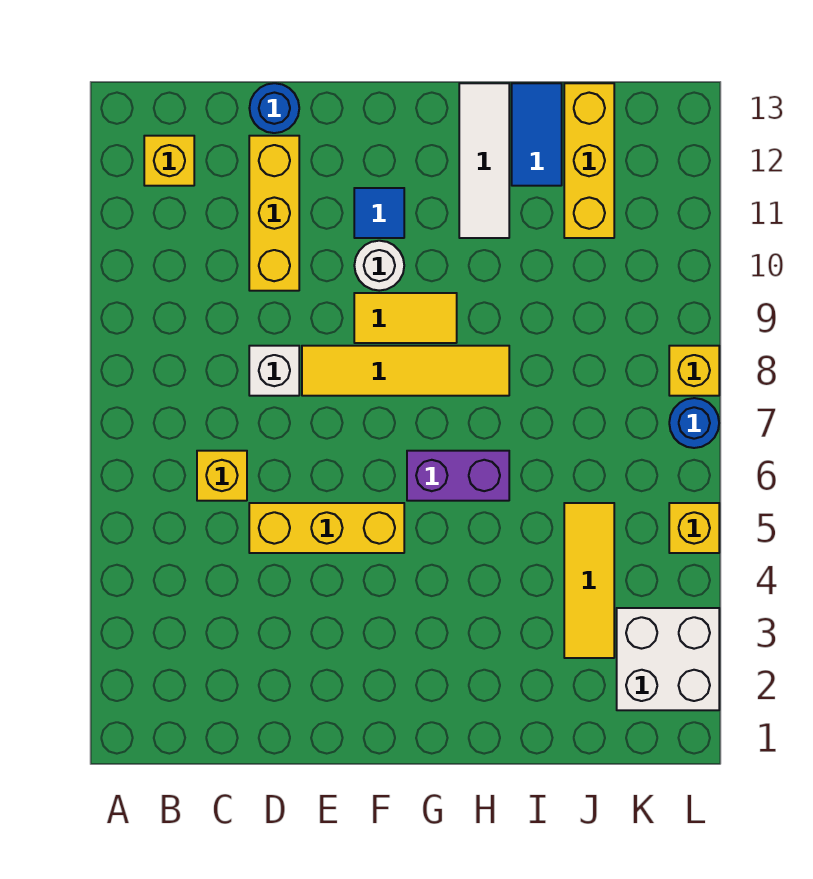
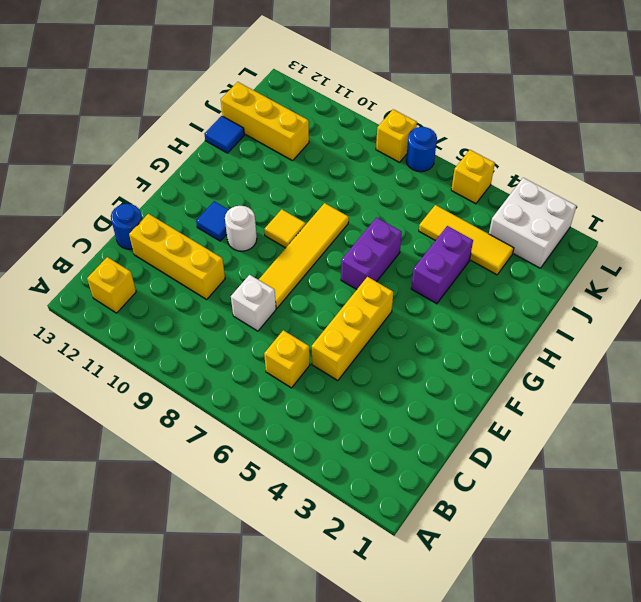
yellow tile F9:G9 level 1 -> yellow tile G9 level 1
none -> purple brick H4:I4 level 1
white tile H11:H13 level 1 -> none
blue tile I12:I13 level 1 -> blue tile I13 level 1

